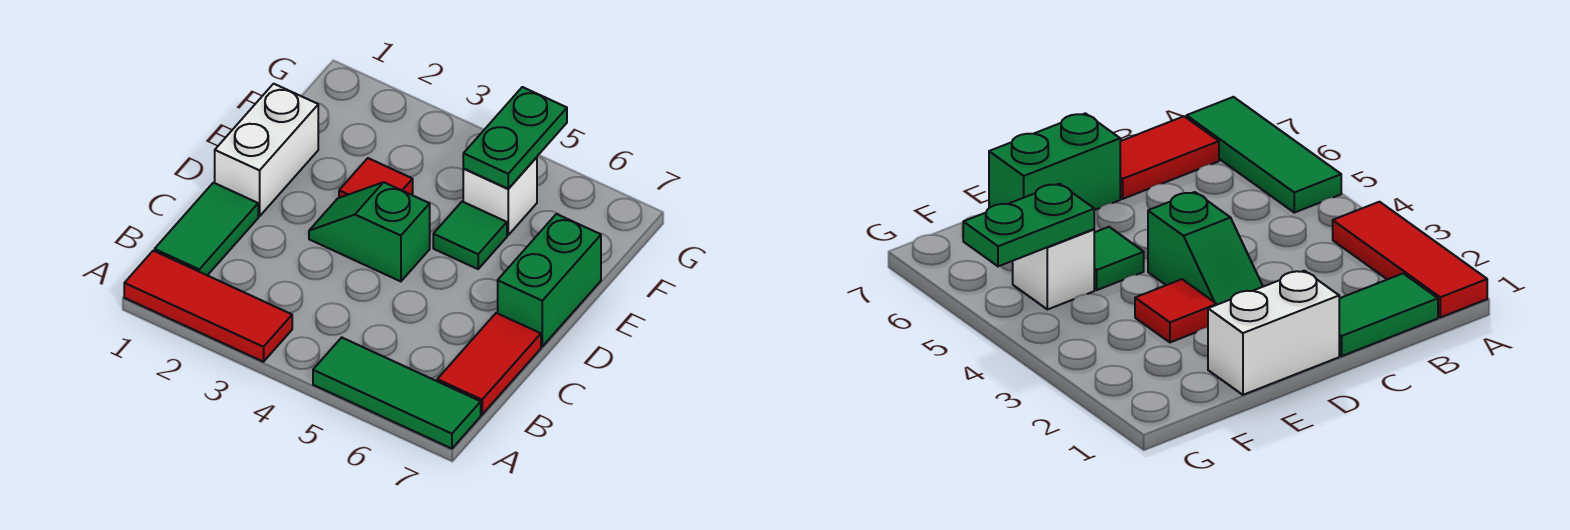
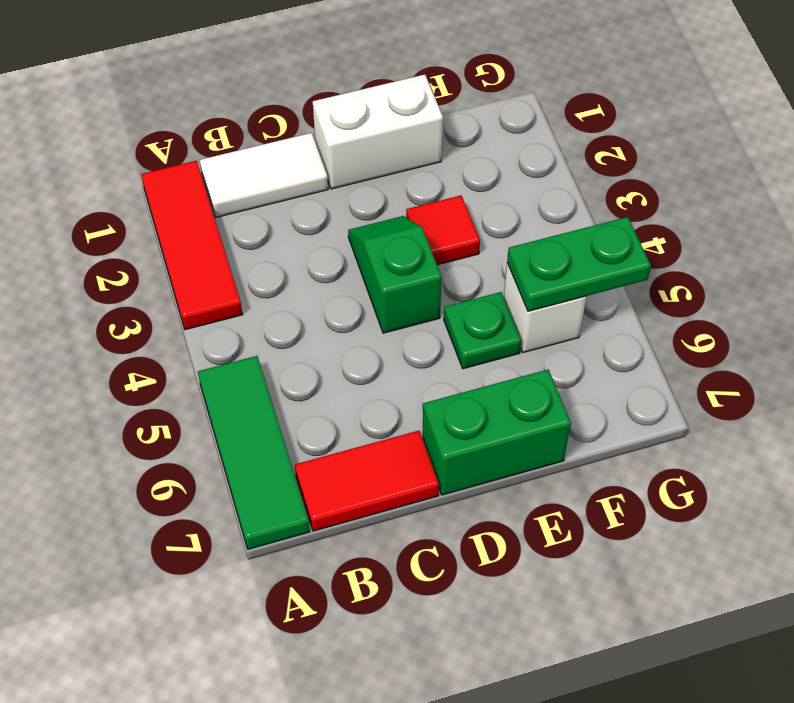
green tile B1:C1 level 1 -> white tile B1:C1 level 1
green tile E5 level 1 -> green plate E5 level 1

